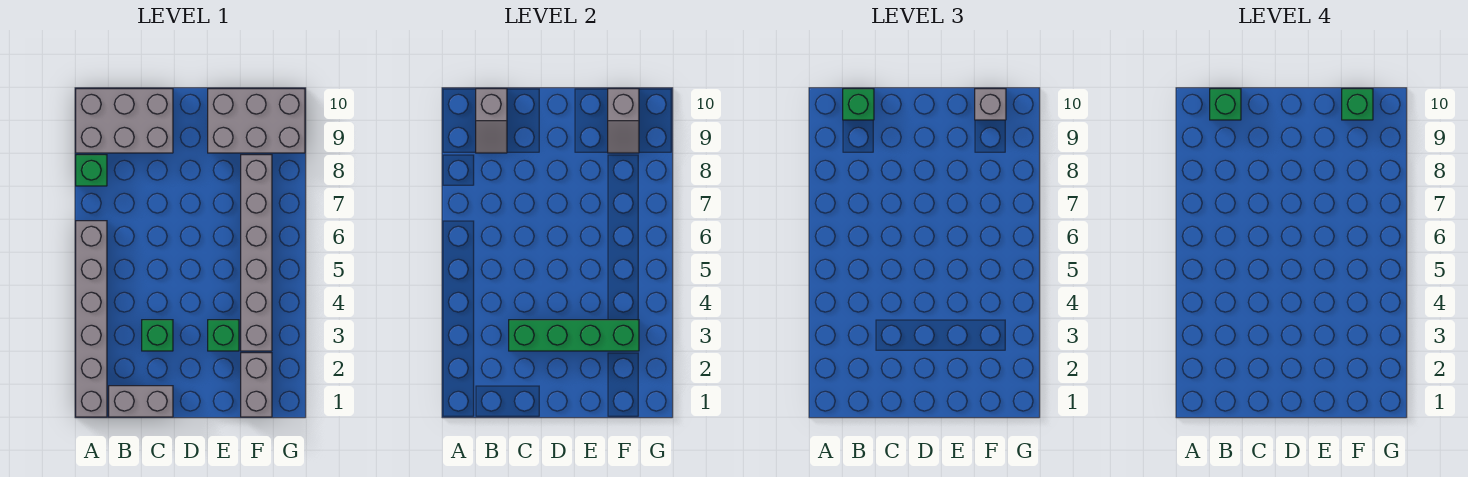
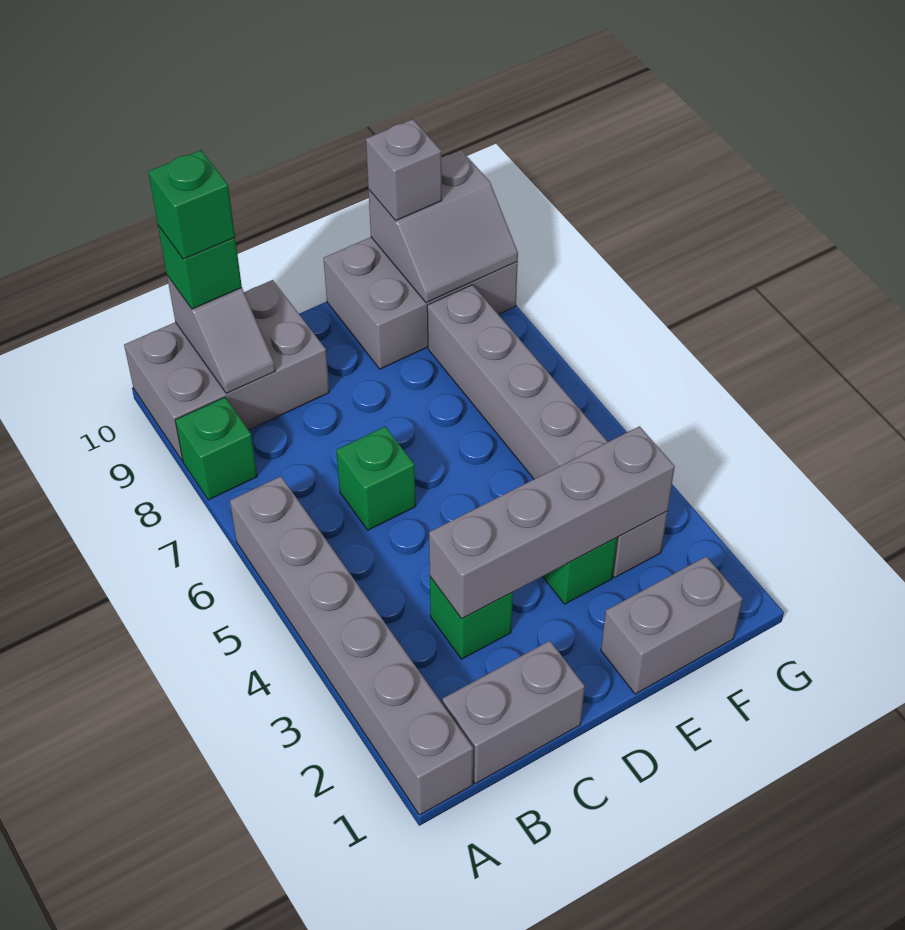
green brick C3:F3 level 2 -> grey brick C3:F3 level 2
grey brick F1:F2 level 1 -> grey brick E1:F1 level 1
grey slope F9:F10 level 2 top 10 -> grey slope F9:G10 level 2 top 10
green brick F10 level 4 -> green brick C6 level 1

